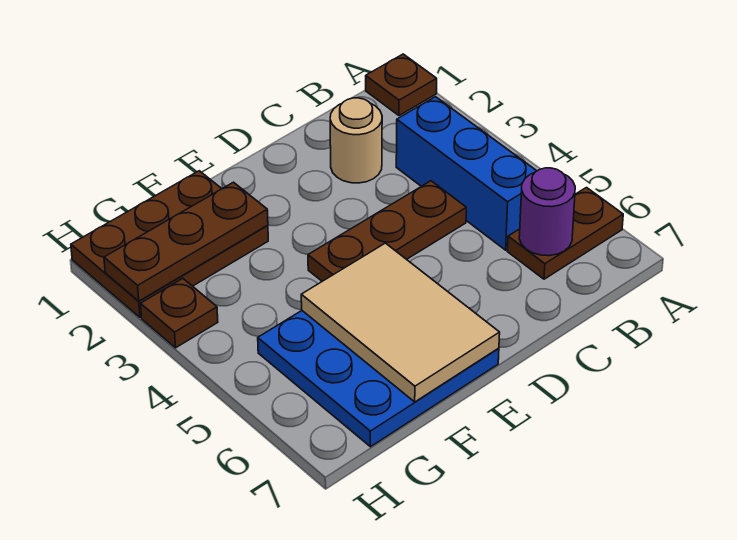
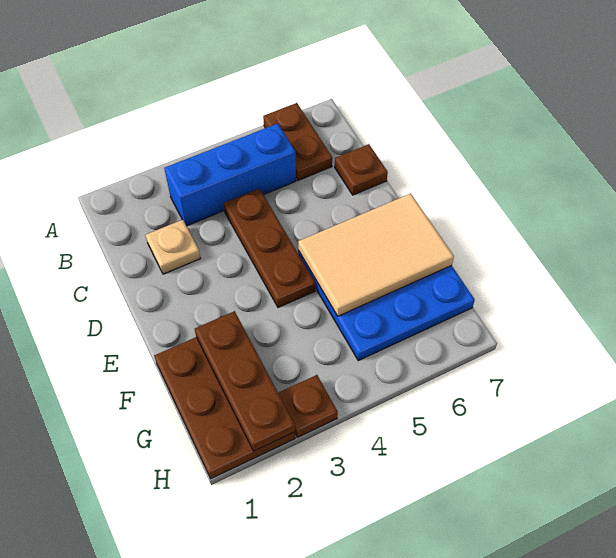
brown plate A1 level 1 -> brown plate C7 level 1
purple round brick B6 level 2 -> none
tan round brick C2 level 1 -> tan plate C2 level 1

